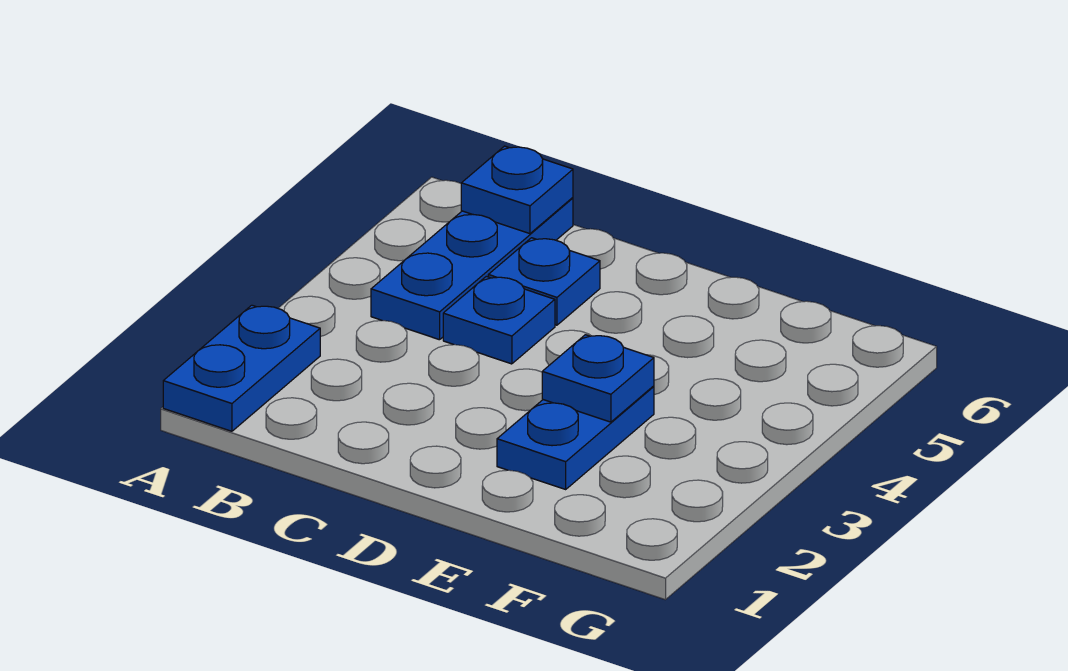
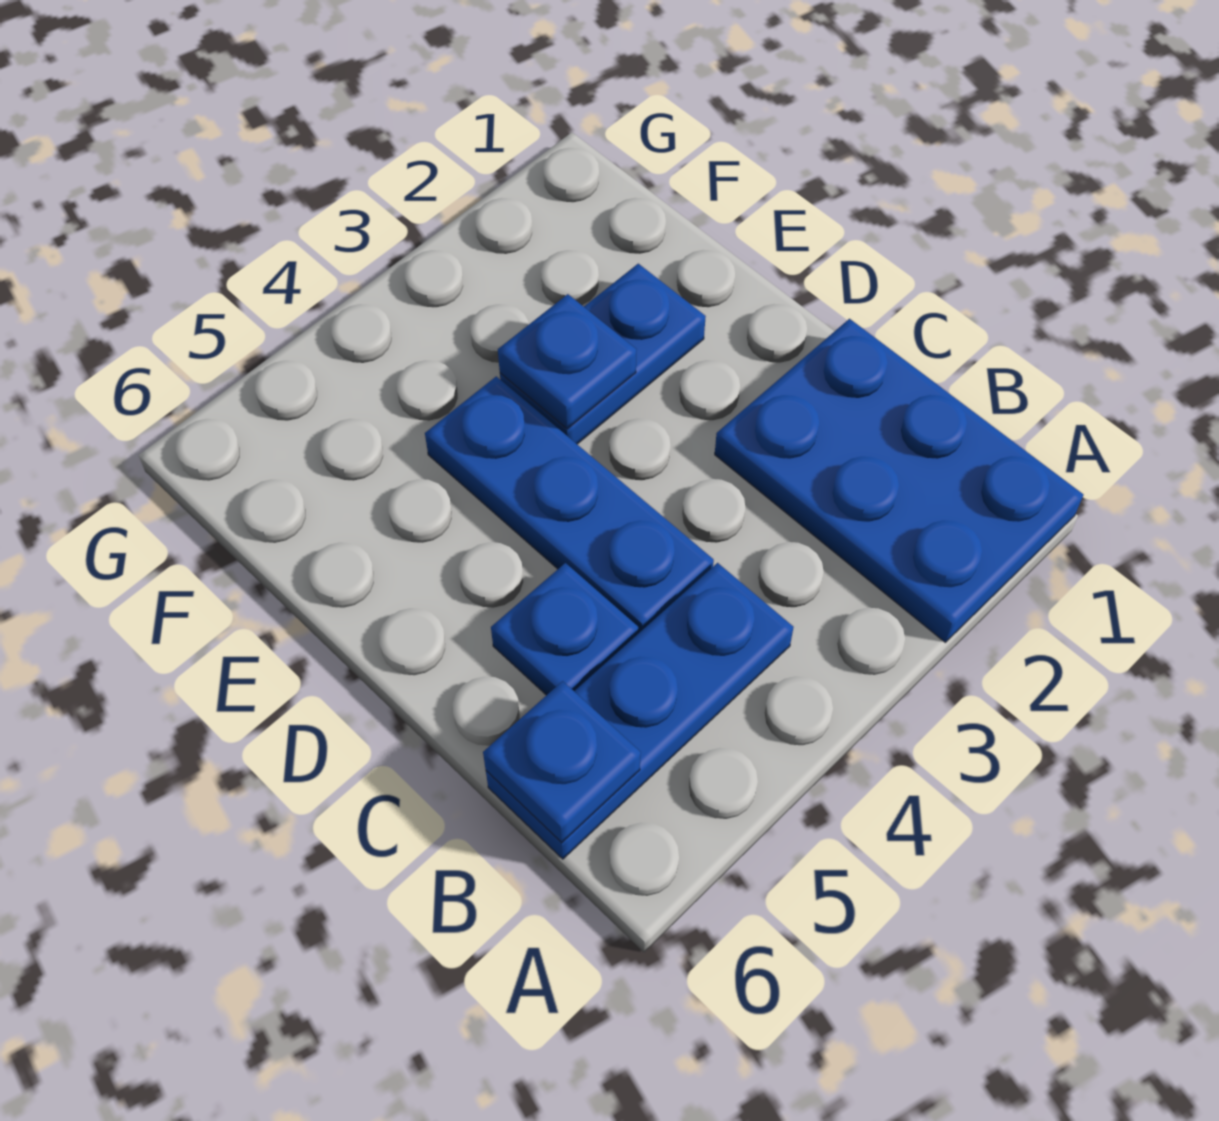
blue plate A1:A2 level 1 -> blue plate A1:C2 level 1
blue plate C4 level 1 -> blue plate C4:E4 level 1

